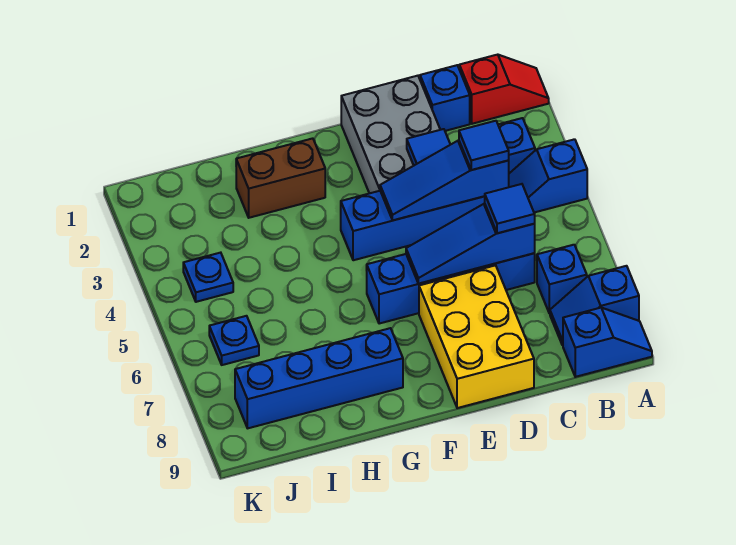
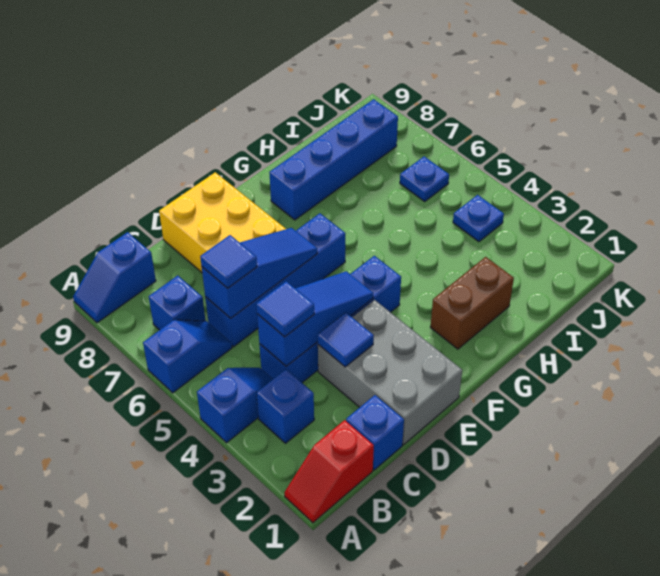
blue slope A8:B8 level 1 top A -> blue slope A6:B6 level 1 top A

